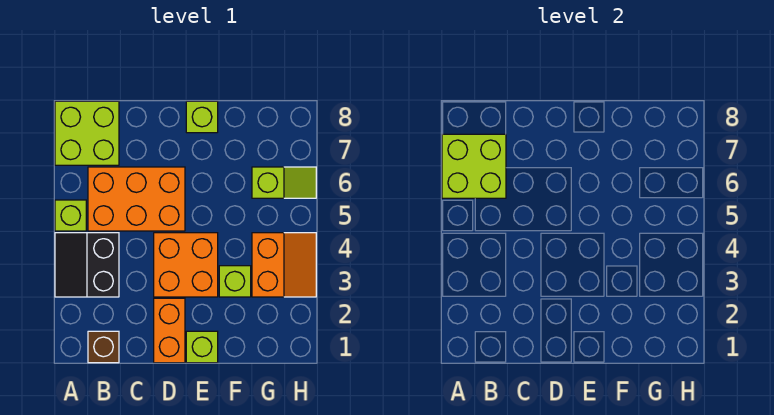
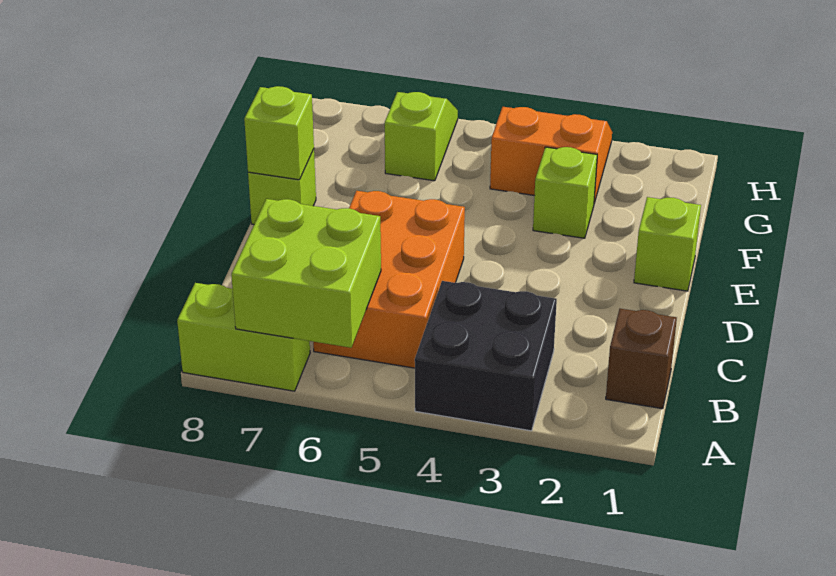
black slope A3:B4 level 1 top B -> black brick A3:B4 level 1
lime brick A5 level 1 -> lime brick E8 level 2
lime brick A7:B8 level 1 -> lime brick A7:A8 level 1
orange brick D1:D2 level 1 -> none
orange brick D3:E4 level 1 -> none

